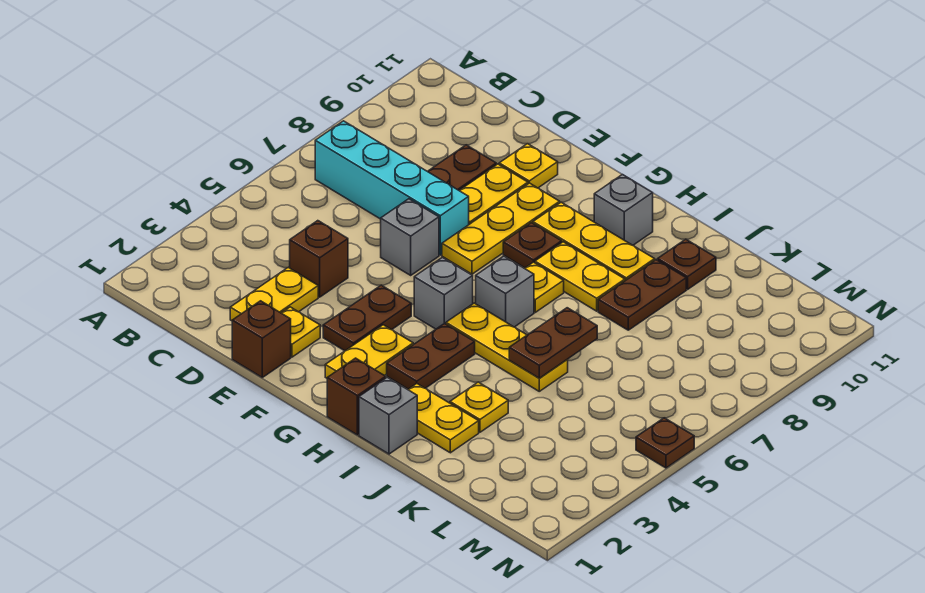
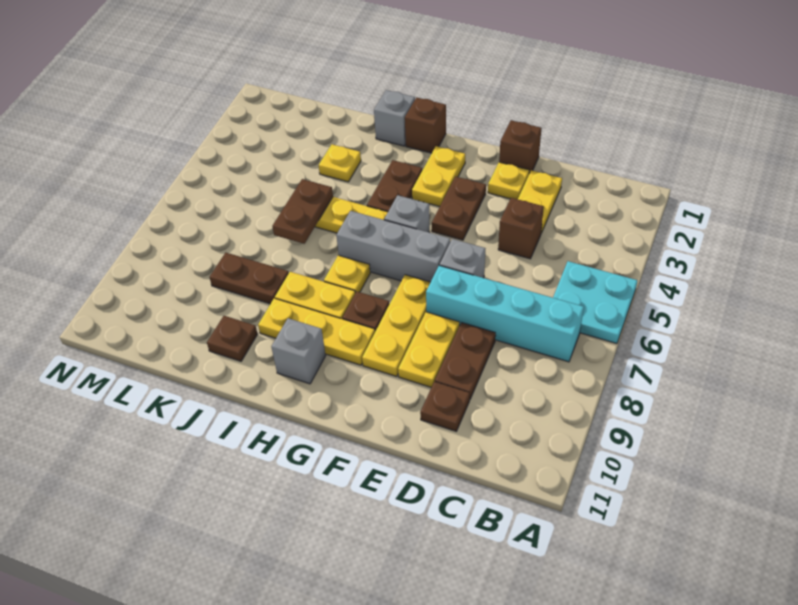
none -> cyan plate A5:B6 level 1
yellow plate E10 level 1 -> none
grey brick H6 level 1 -> grey brick F6:H6 level 1
yellow plate I2:J2 level 1 -> none
brown plate J8:J9 level 1 -> brown plate J8:K8 level 1
brown plate N5 level 1 -> brown plate D10 level 1

